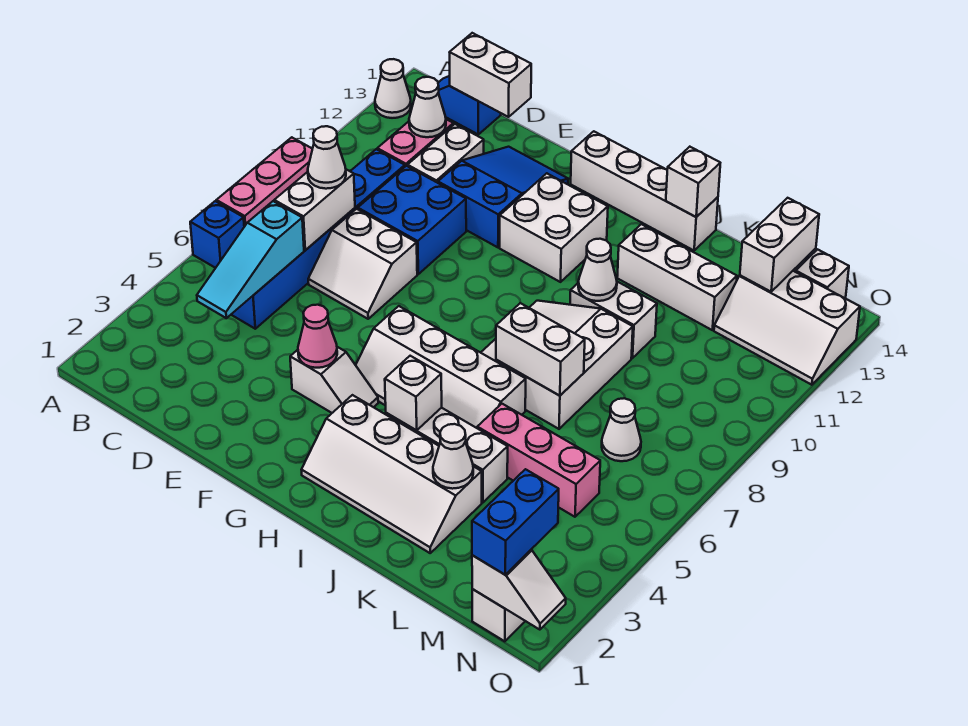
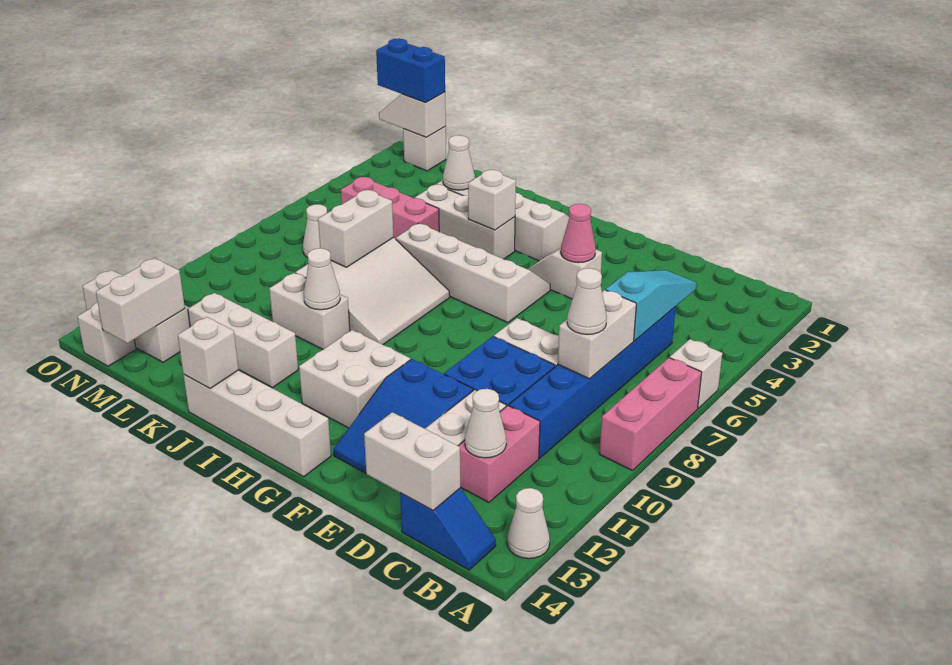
blue brick A6 level 1 -> white brick A6 level 1
white brick J7:K7 level 2 -> white brick K7:K8 level 2
blue brick N1:N2 level 3 -> blue brick N1:O1 level 3

